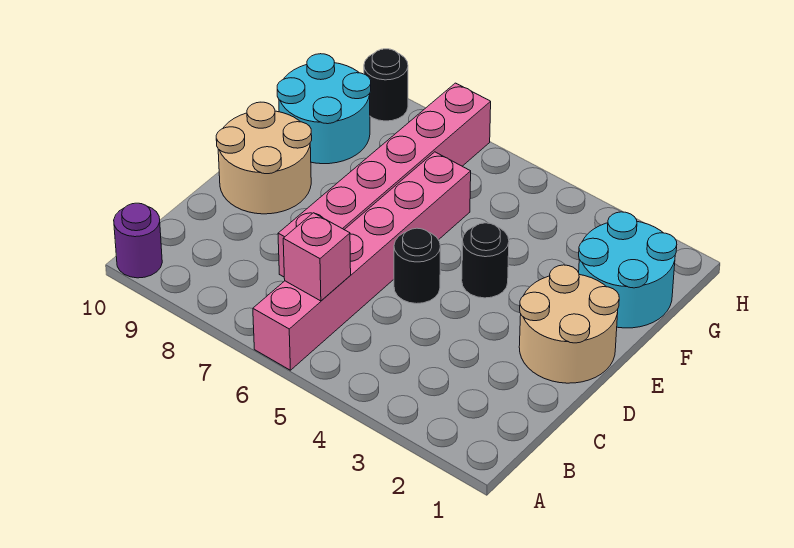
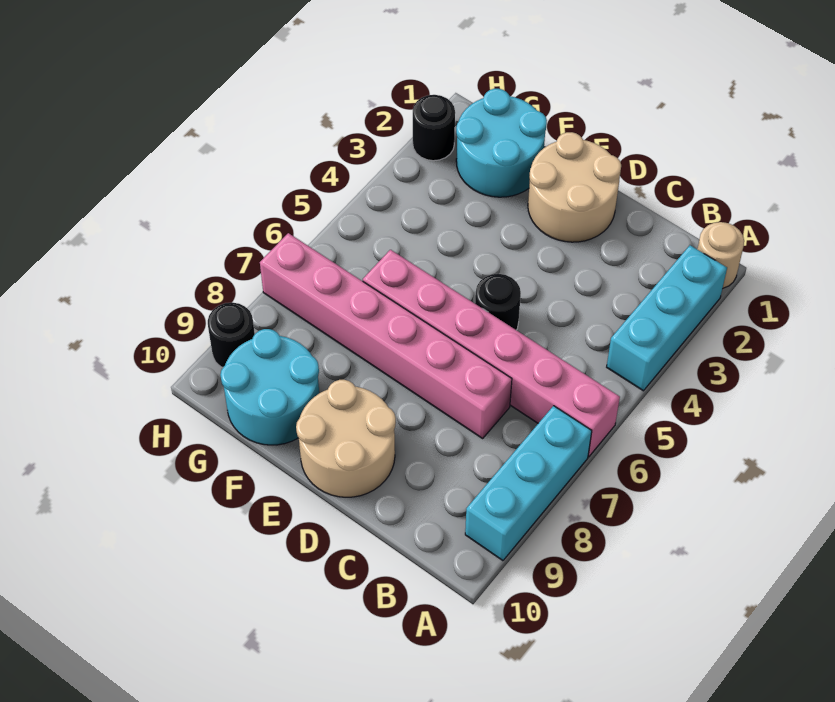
none -> tan round brick A1 level 1
none -> cyan brick A2:A4 level 1
none -> cyan brick A7:A9 level 1
purple round brick A10 level 1 -> none
pink brick B6 level 2 -> none
black round brick E4 level 1 -> black round brick H2 level 1

